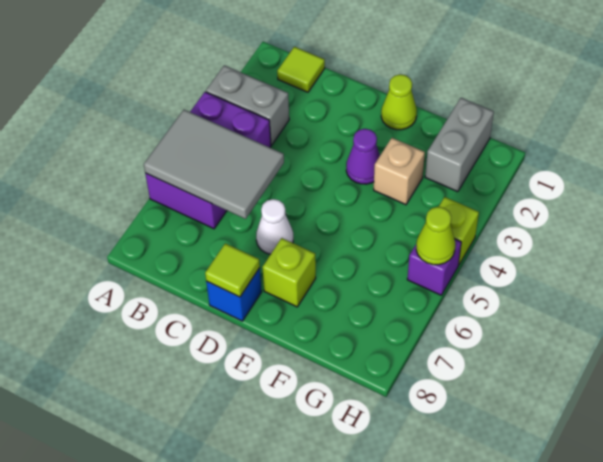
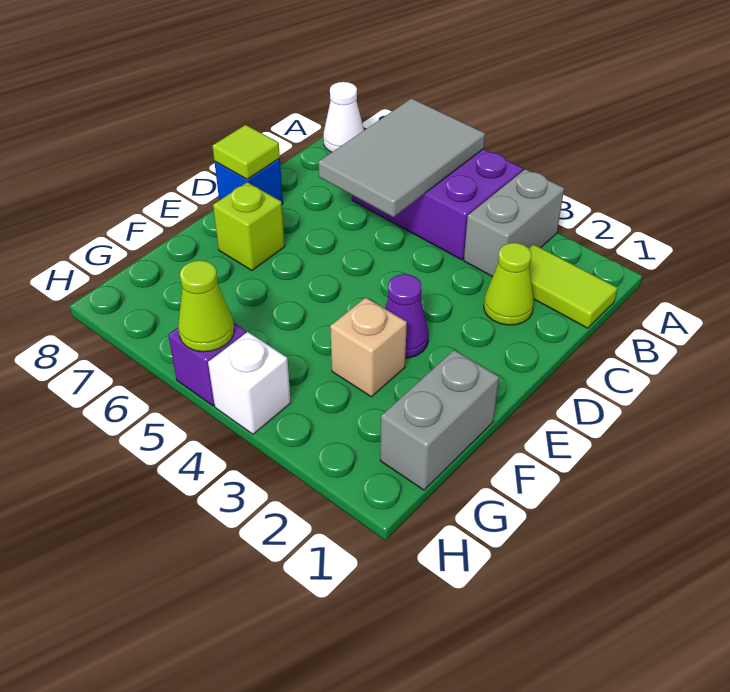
lime tile B1 level 1 -> lime tile B1:B2 level 1
white cone D6 level 1 -> white cone A8 level 1
lime cone E1 level 1 -> lime cone C2 level 1
grey brick G1:G2 level 1 -> grey brick F1:G1 level 1
lime brick H4 level 1 -> white brick H4 level 1

